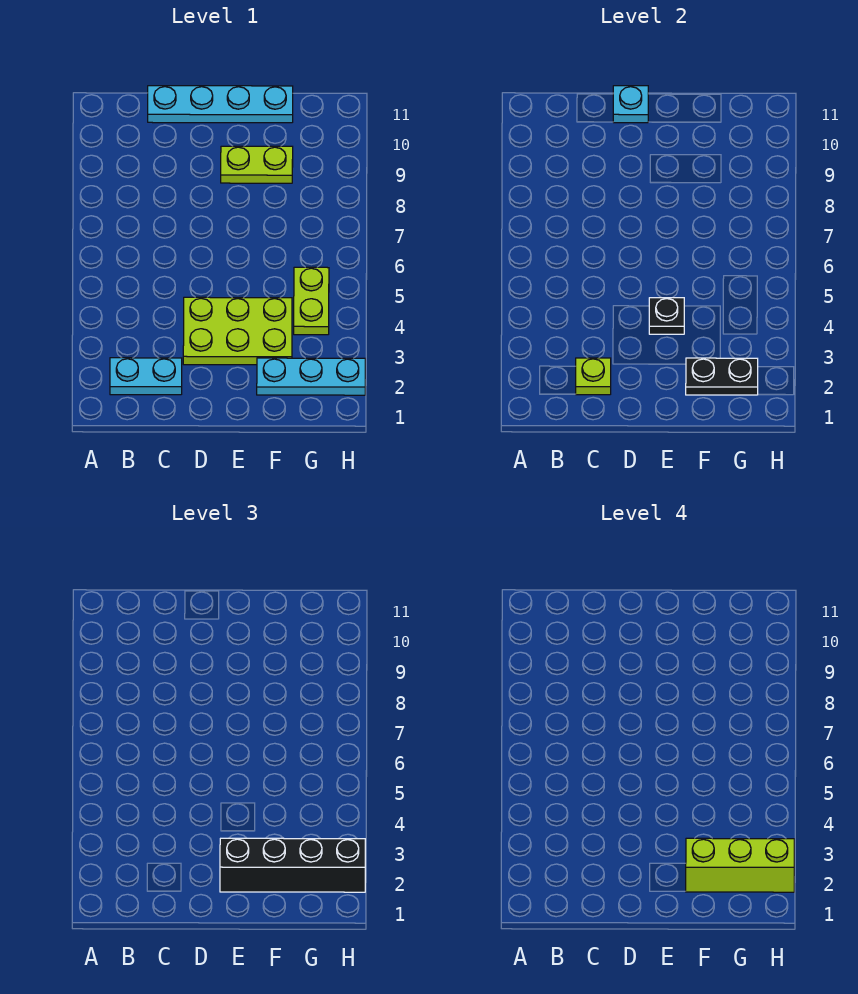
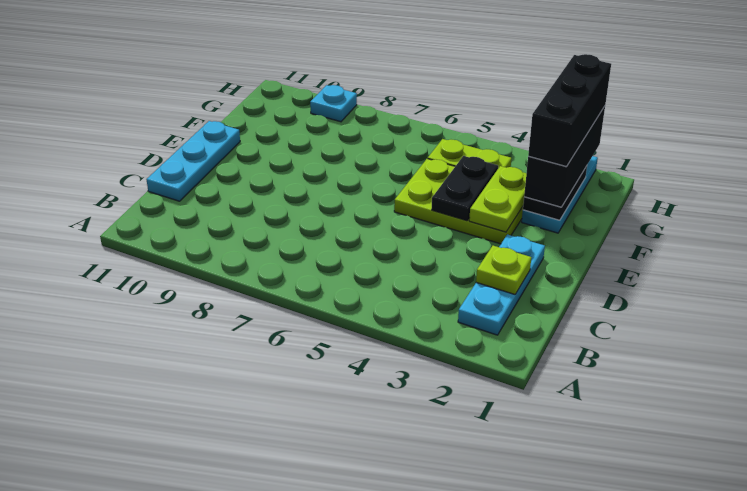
cyan plate B2:C2 level 1 -> cyan plate B2:D2 level 1
cyan plate C11:F11 level 1 -> cyan plate C11:E11 level 1
lime plate D3:F4 level 1 -> lime plate E3:F5 level 1
cyan plate D11 level 2 -> cyan plate H9 level 1
black brick E2:H2 level 3 -> black brick F2:H2 level 3
black plate E4 level 2 -> black plate E4:F4 level 2
lime plate E9:F9 level 1 -> lime plate E3:F3 level 2
lime brick F2:H2 level 4 -> black brick F2:H2 level 4

